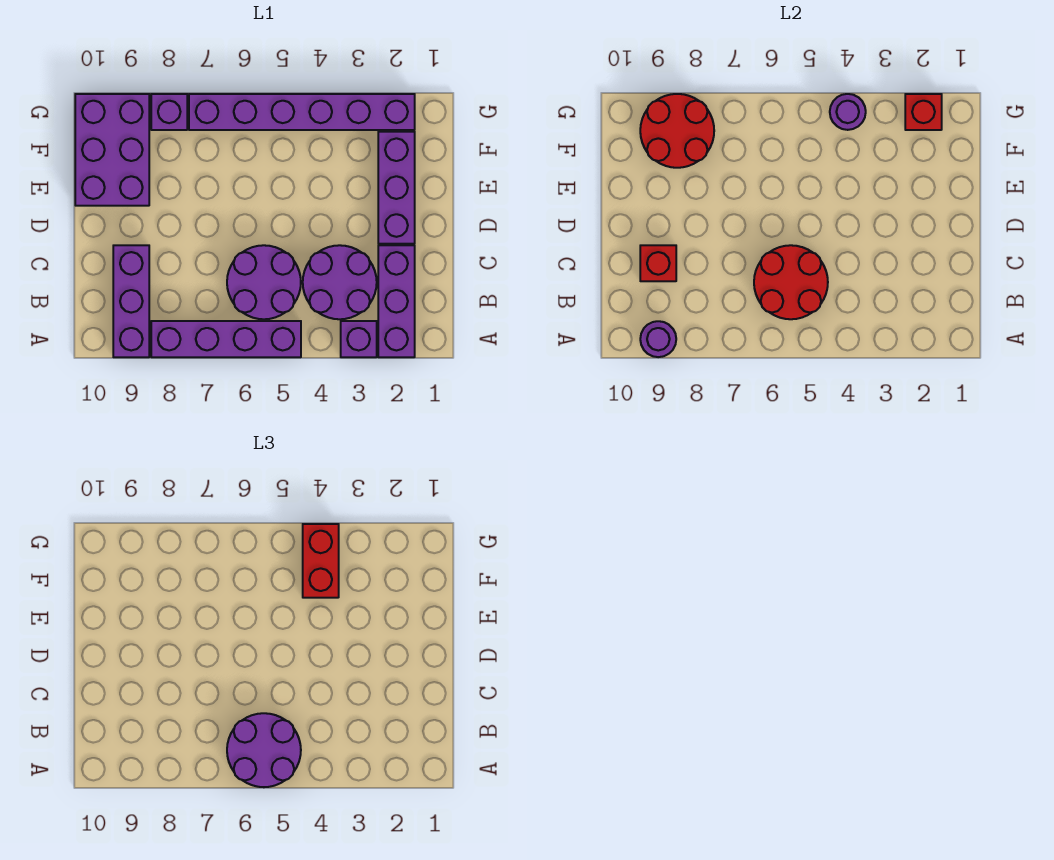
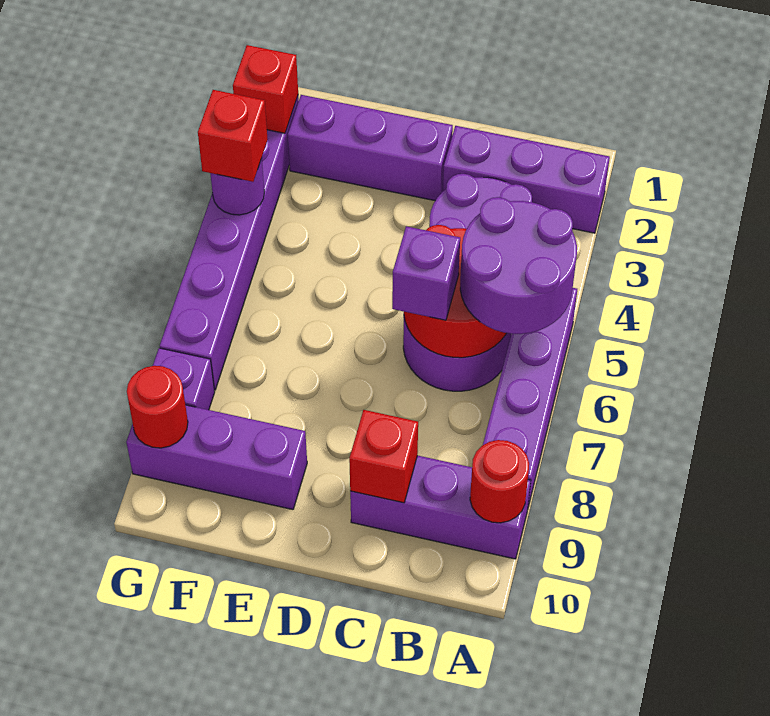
purple brick A3 level 1 -> purple brick C6 level 3
purple round brick A9 level 2 -> red round brick A9 level 2
purple brick E9:G10 level 1 -> purple brick E9:G9 level 1
red brick F4:G4 level 3 -> red brick G4 level 3
red round brick F8:G9 level 2 -> red round brick G9 level 2

